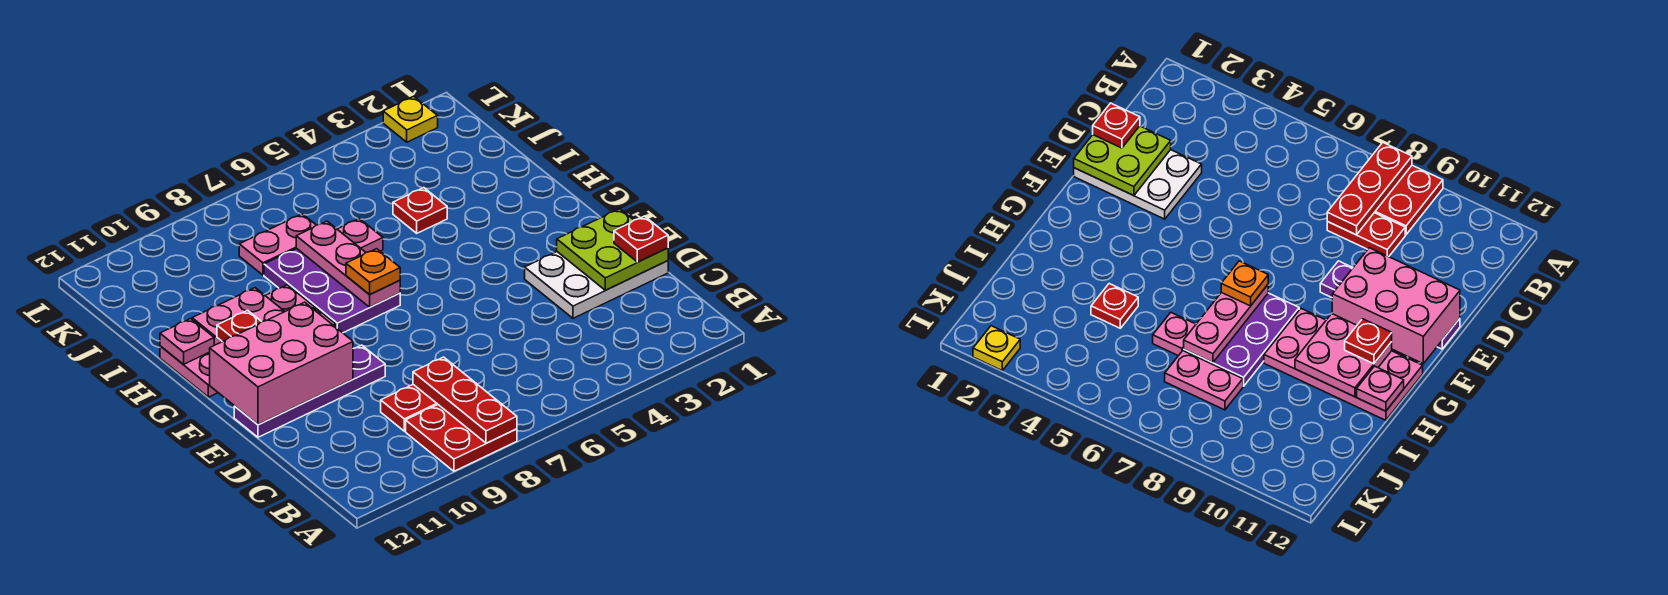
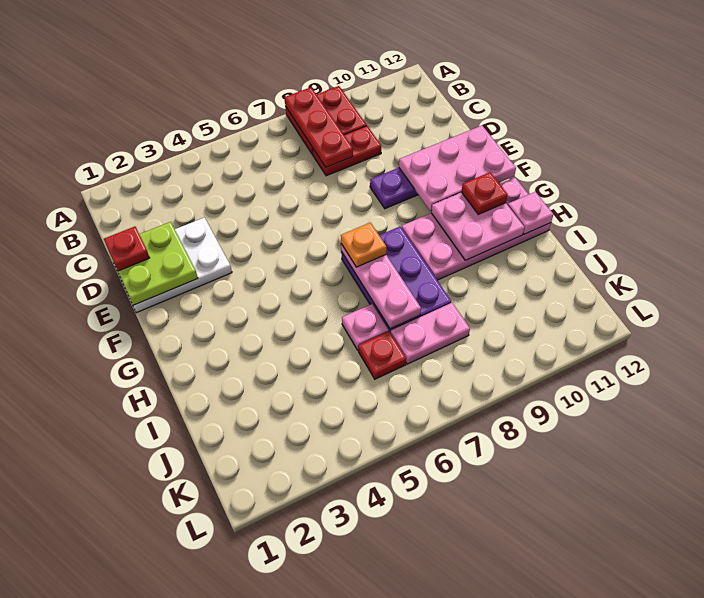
pink brick E10:F12 level 2 -> pink plate E10:F12 level 2
red plate I4 level 1 -> red plate J6 level 1
yellow plate L2 level 1 -> none

